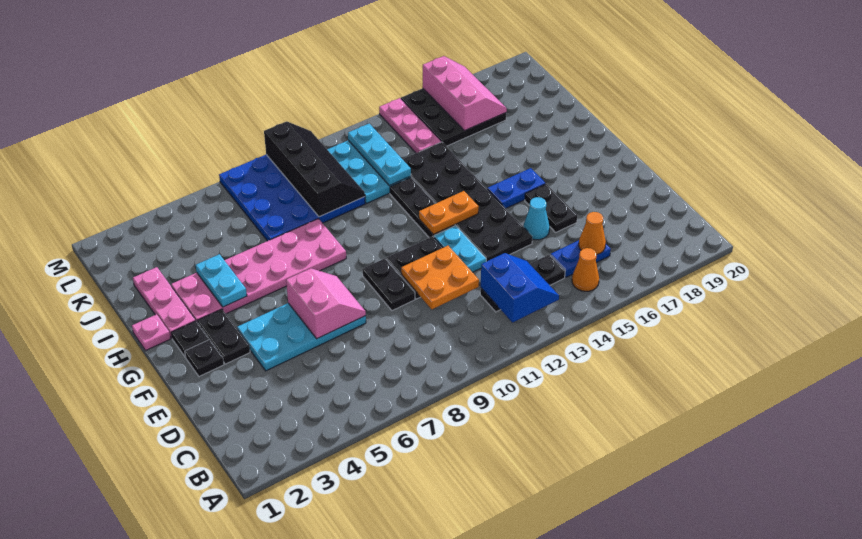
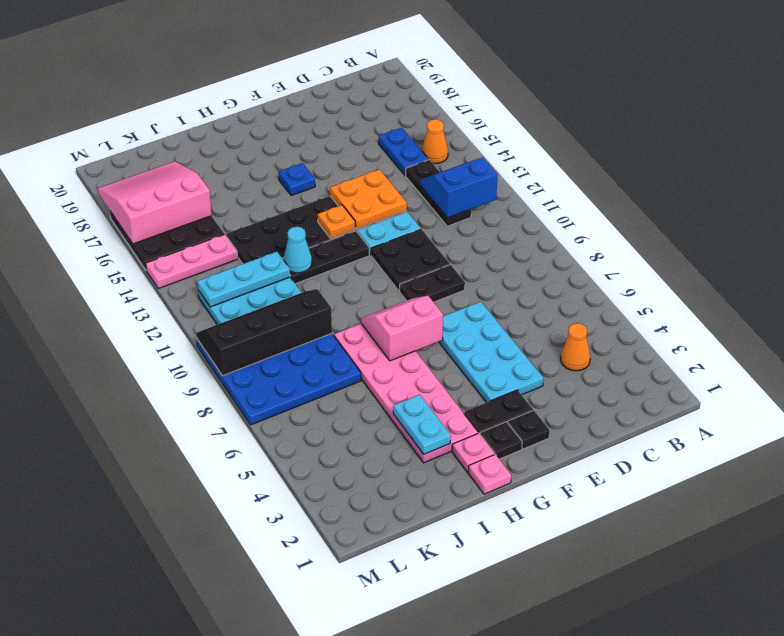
orange cone C16 level 2 -> orange cone C4 level 1
orange plate D10:E11 level 2 -> orange plate E13:F14 level 2
pink slope E6:F7 level 2 top 6 -> pink slope G7:H8 level 2 top 7
cyan cone E15 level 1 -> cyan cone I12 level 2
black plate E16:F16 level 1 -> none
orange plate G12:G13 level 2 -> orange plate G13 level 2
blue plate G15:G16 level 1 -> blue plate G16 level 1
pink plate H2:J2 level 1 -> pink plate H2 level 1
cyan plate H4:I4 level 2 -> cyan plate I3:I4 level 2
pink slope K16:M17 level 2 top 16 -> pink slope K16:M18 level 2 top 16

